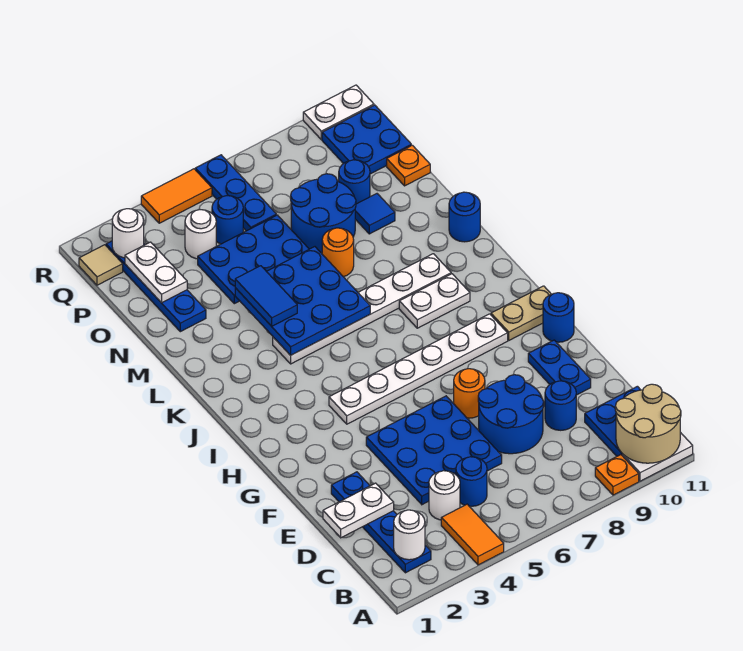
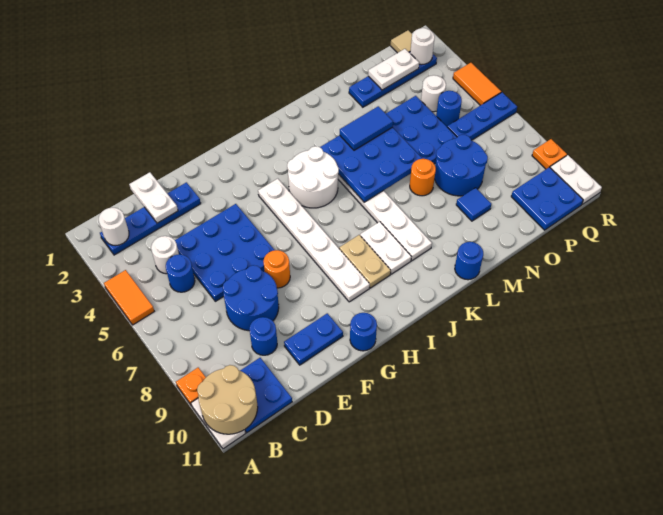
orange tile A4:B4 level 1 -> orange tile A4:A5 level 1
tan plate H10:H11 level 1 -> tan plate I8:I9 level 1
none -> white round brick I4:J5 level 1
blue round brick O9 level 1 -> none
orange plate O11 level 1 -> orange plate R9 level 1

